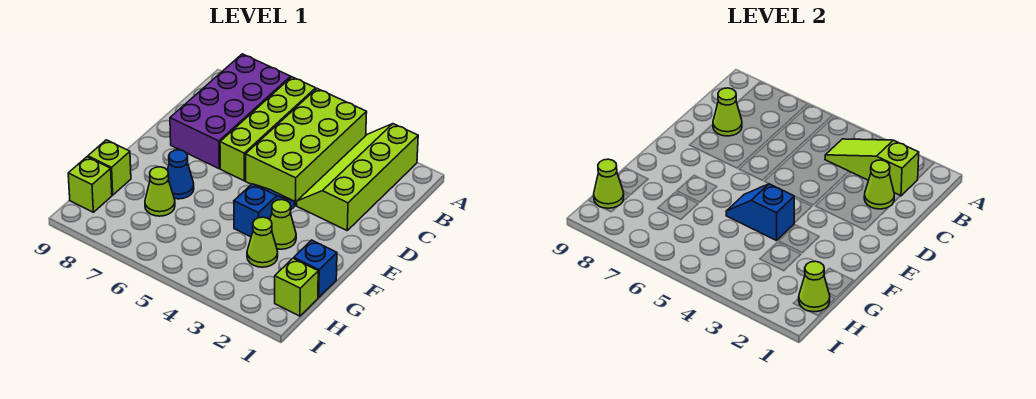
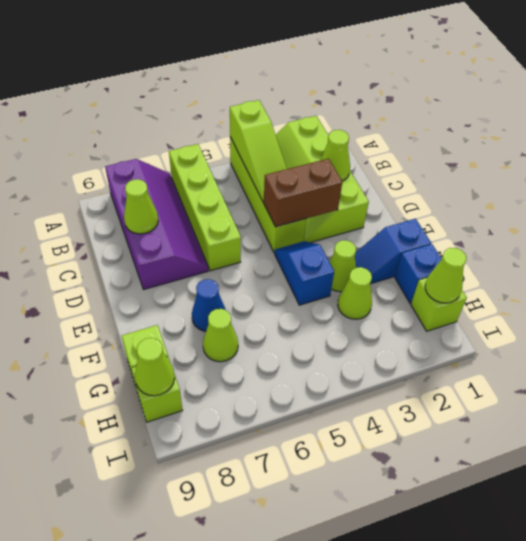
lime brick A4:D5 level 1 -> lime brick A4:D4 level 1
purple brick A7:D8 level 1 -> purple slope A7:D8 level 1 top 8
lime slope B2:B4 level 2 top 2 -> lime slope A4:C4 level 2 top A
none -> brown brick D3:D4 level 2
blue slope F4:F5 level 2 top 4 -> blue slope F1:F2 level 1 top 1

